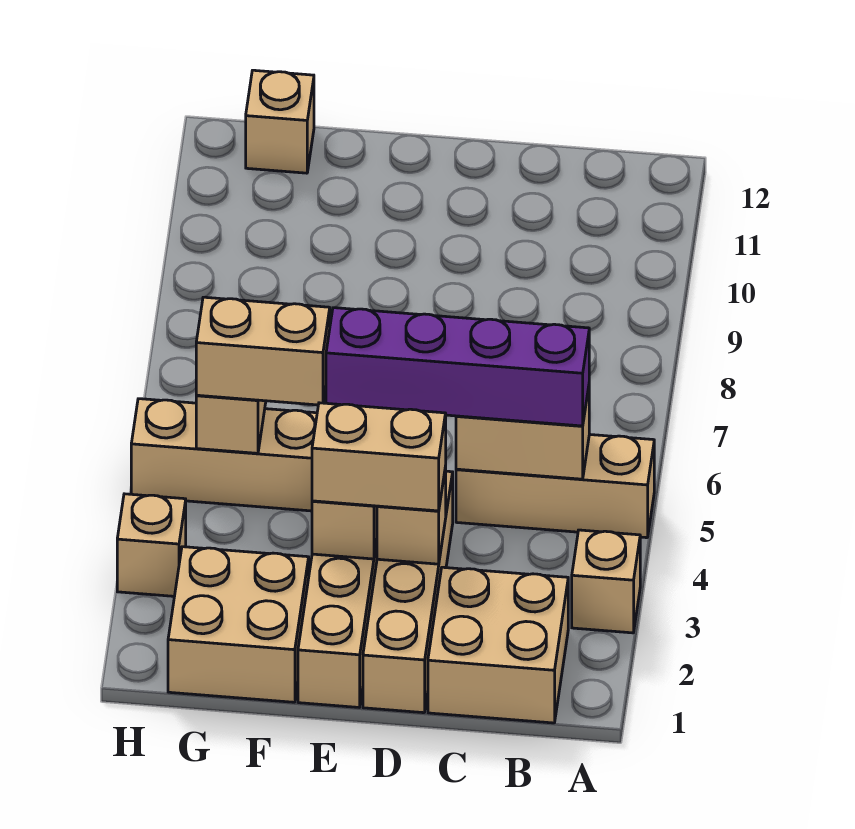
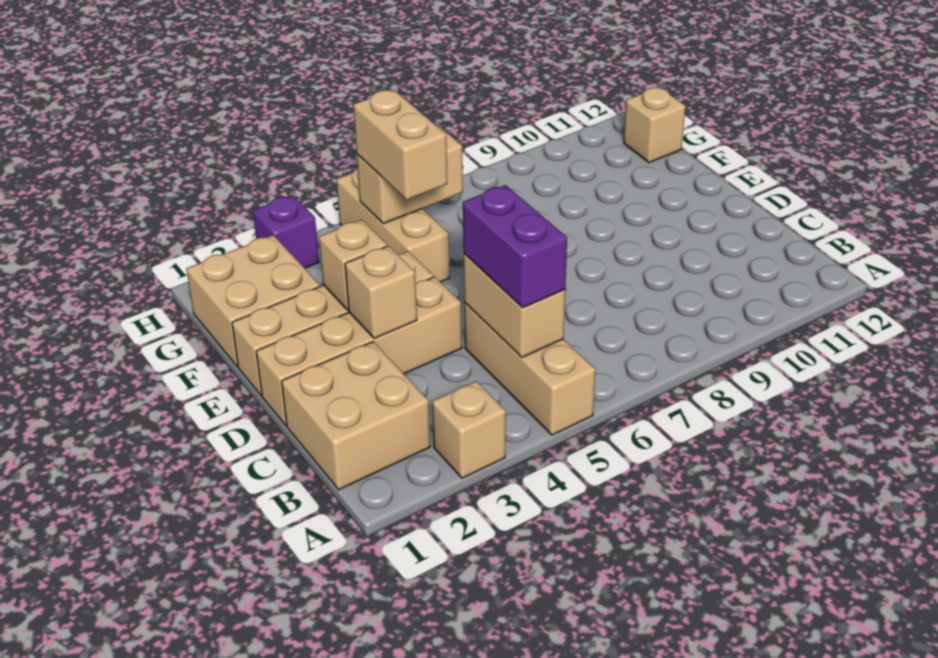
purple brick B5:E5 level 3 -> purple brick B5:C5 level 3
tan brick D3:E3 level 3 -> none
tan brick H3 level 1 -> purple brick H3 level 1

